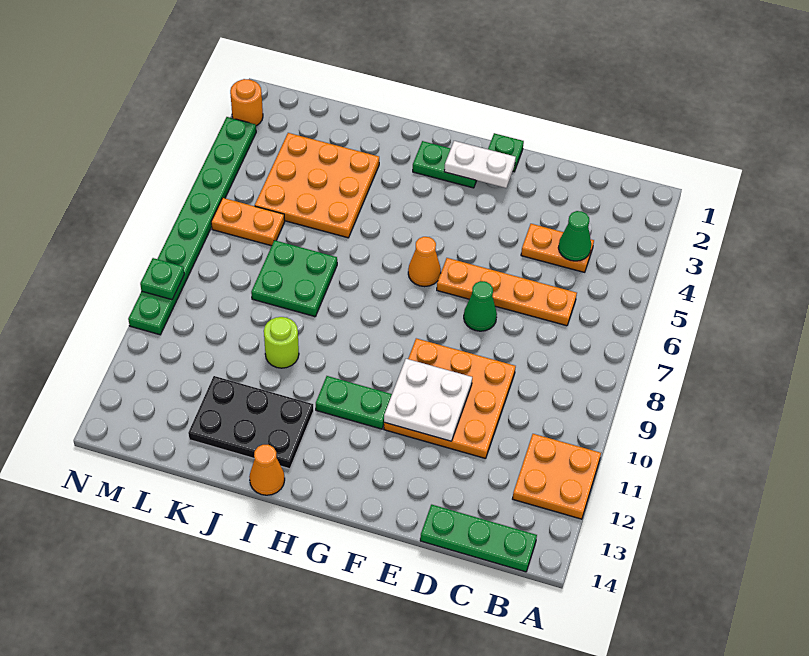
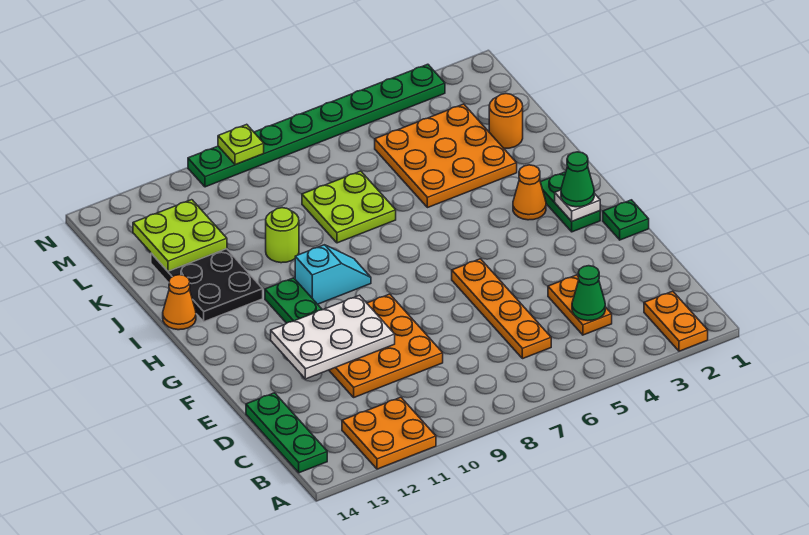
green cone E7 level 1 -> green cone G2 level 3
white plate E10:F11 level 2 -> white plate E10:F12 level 2
white plate F2:G2 level 2 -> white plate G2 level 2
orange cone G6 level 1 -> orange cone H3 level 1
none -> cyan slope H9:H10 level 1 top 10
green plate J7:K8 level 1 -> lime plate J7:K8 level 1
none -> lime plate K12:L13 level 2
orange plate L6:M6 level 1 -> orange plate A2:B2 level 1
orange round brick N2 level 1 -> orange round brick K2 level 1
green plate N9 level 2 -> lime plate N9 level 2

